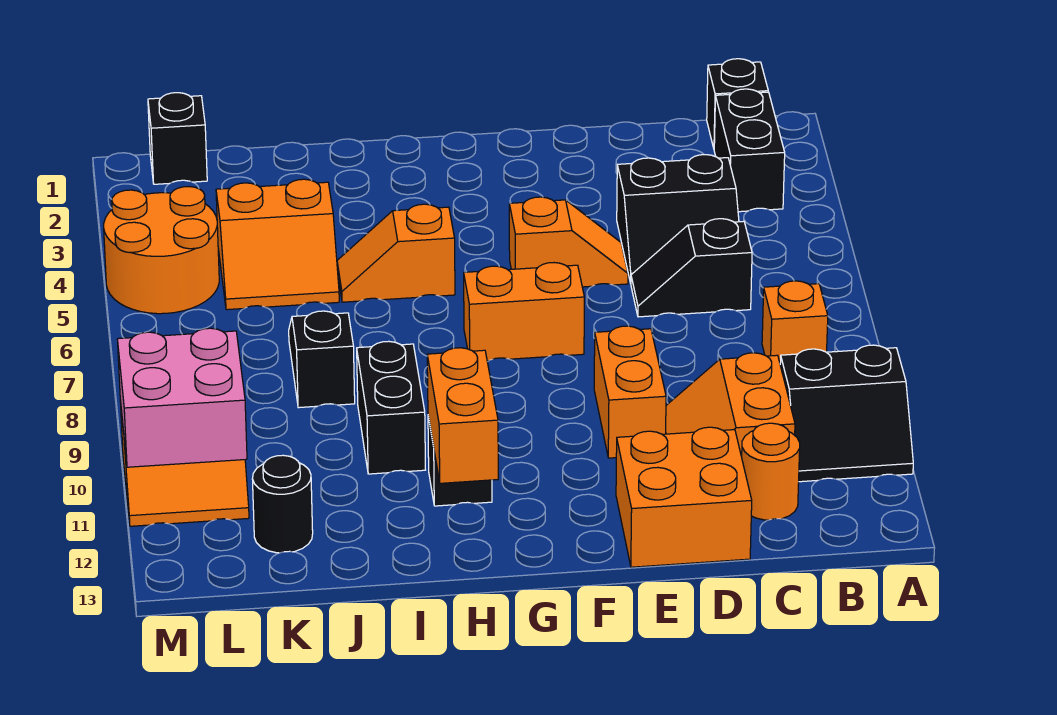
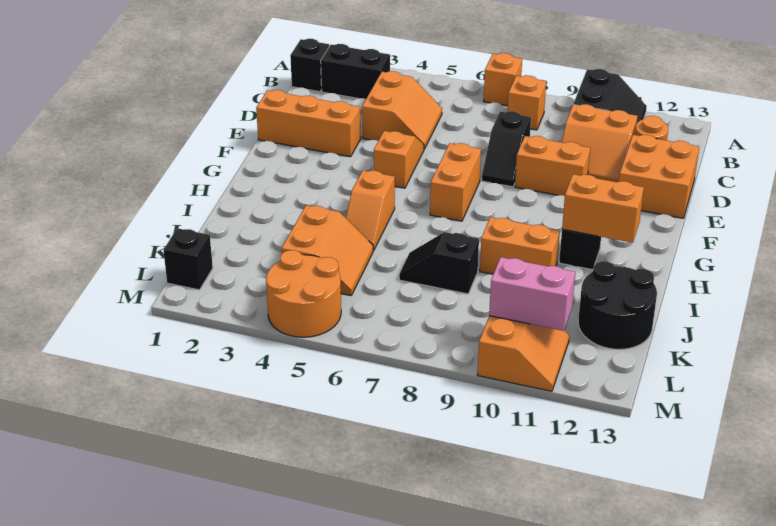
none -> orange brick A7 level 1
black slope C4:D5 level 1 top 4 -> orange slope C4:D5 level 1 top 4
black slope C6:D6 level 1 top C -> black slope D8:E8 level 1 top D
none -> orange brick E1:E3 level 1
black brick I9:I10 level 1 -> orange brick I9:I10 level 1
black round brick K12 level 1 -> black round brick J12:K13 level 1
pink brick L10:M11 level 2 -> pink brick L10:L11 level 2

